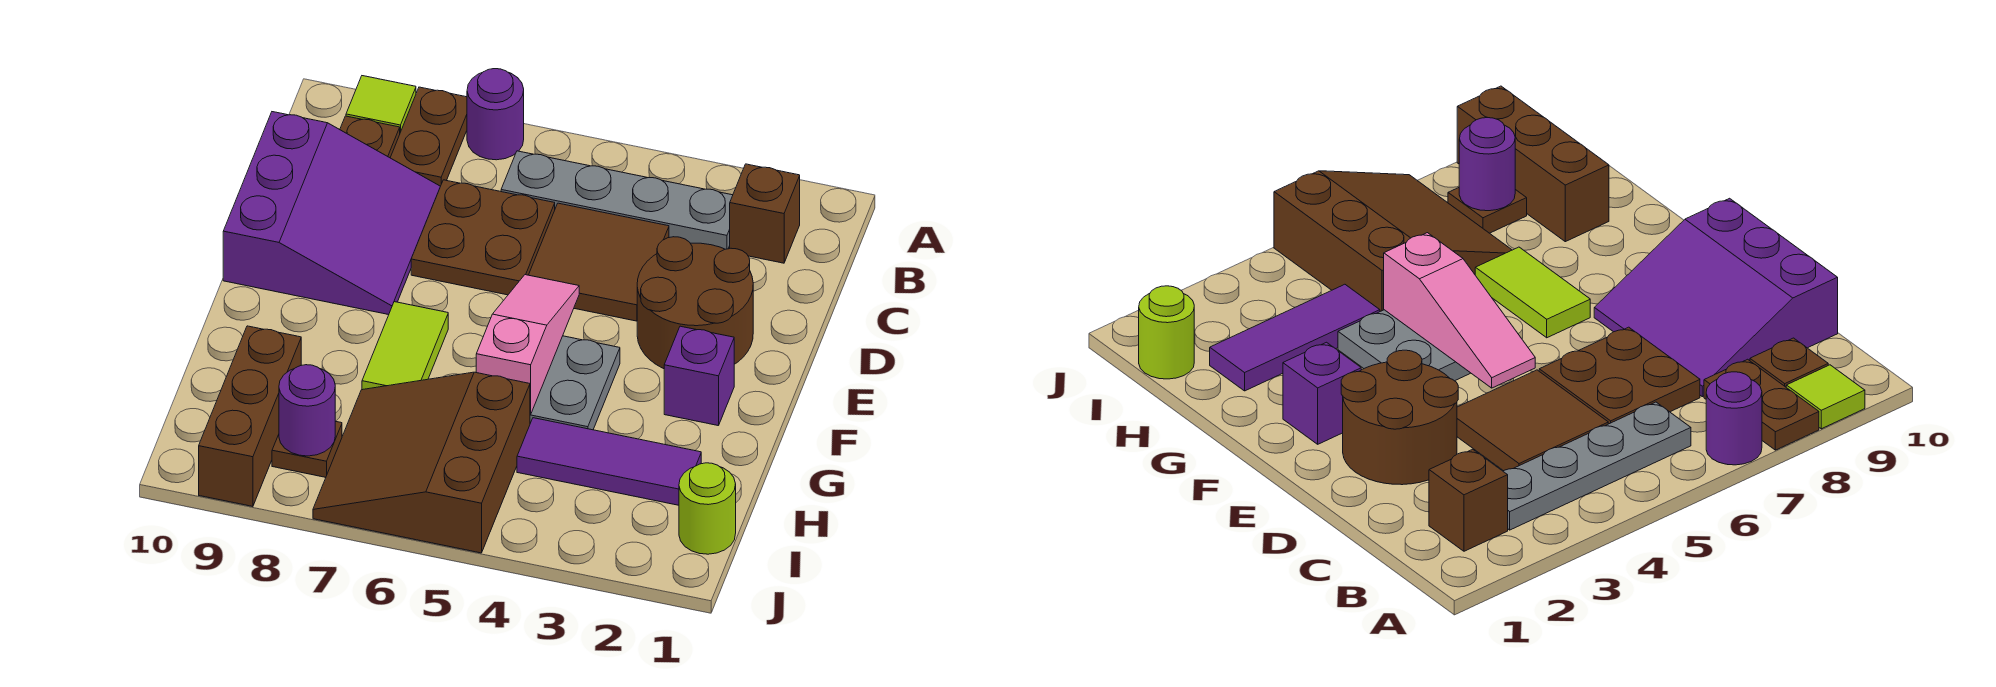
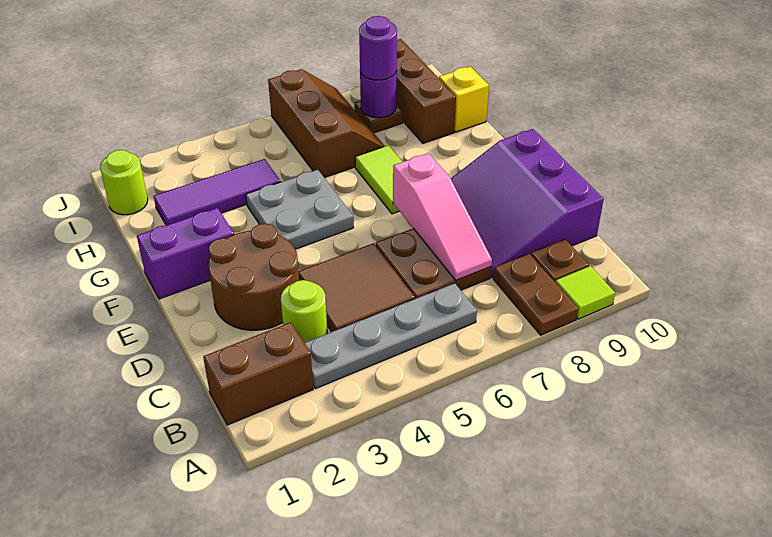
purple round brick A7 level 1 -> purple round brick I8 level 3
brown brick B2 level 1 -> brown brick B1:B2 level 1
none -> lime round brick C3 level 1
pink slope E5:G5 level 2 top G -> pink slope C7:E7 level 2 top E
purple brick F2 level 1 -> purple brick F1:F2 level 1
brown slope H5:J7 level 1 top 5 -> brown slope H6:J7 level 1 top 6
none -> yellow brick H10 level 1

